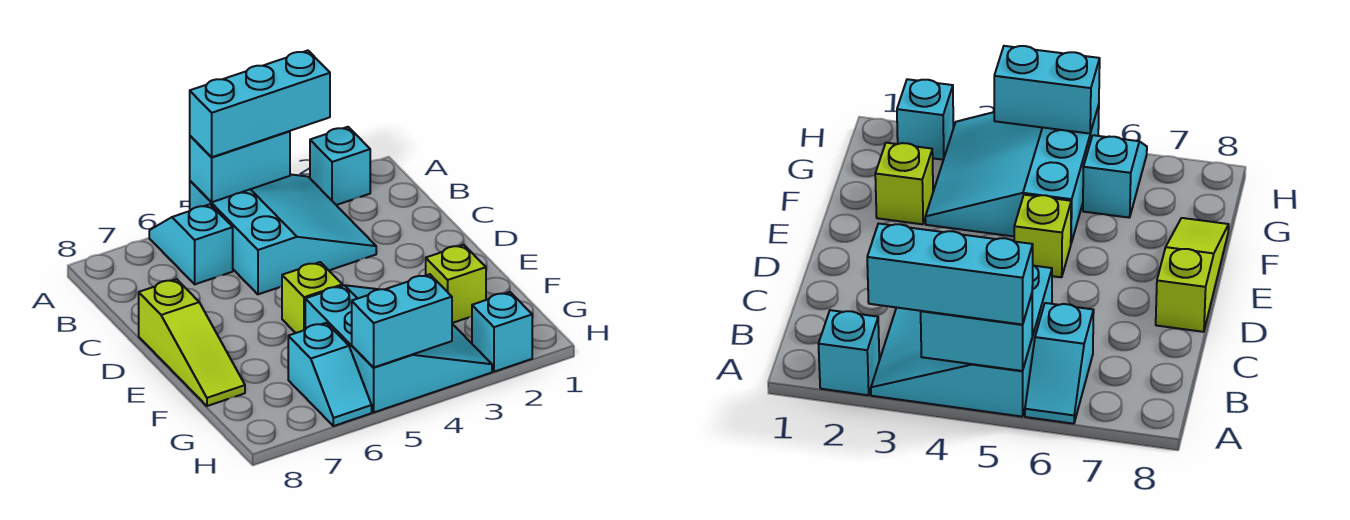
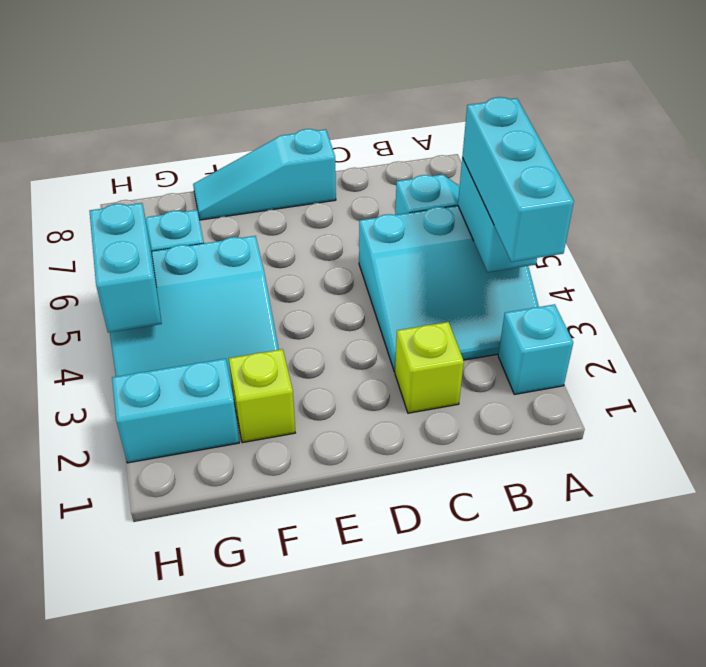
lime slope D8:F8 level 1 top D -> cyan slope D8:F8 level 1 top D
lime brick E5 level 1 -> lime brick C2 level 1
cyan brick H2 level 1 -> cyan brick G2:H2 level 1

